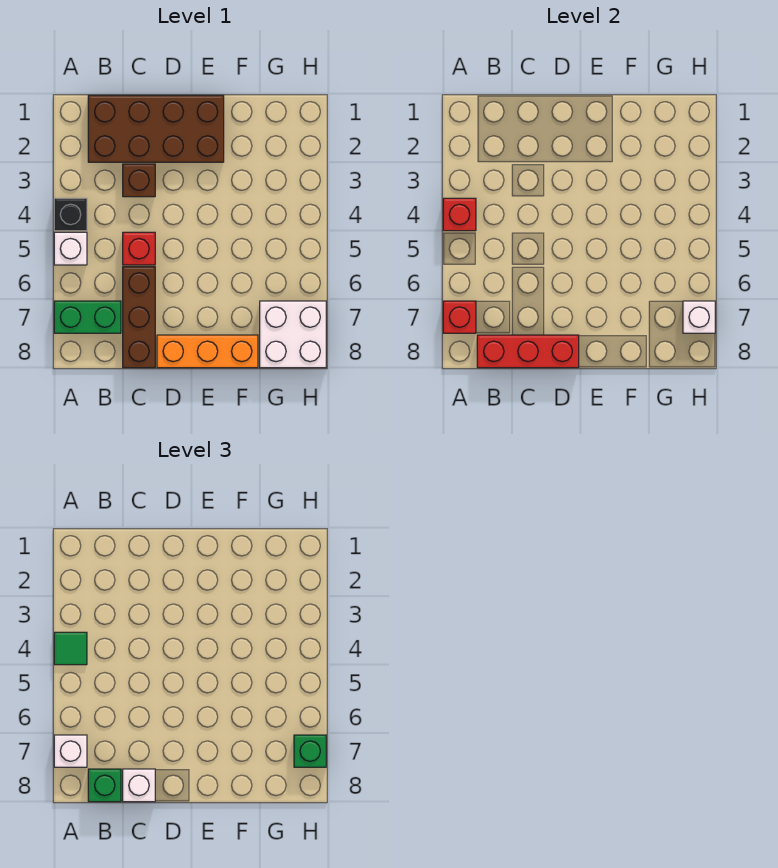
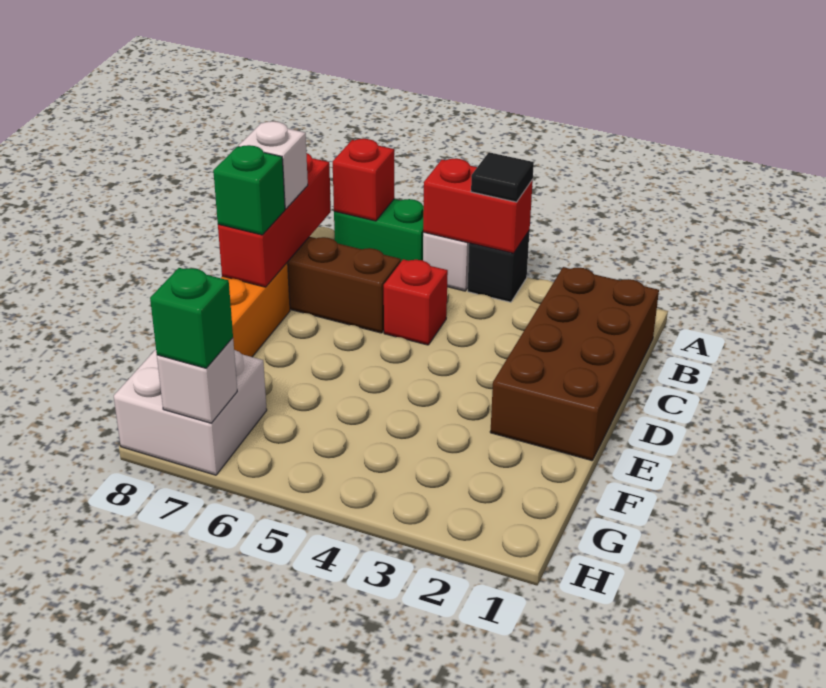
red brick A4 level 2 -> red brick A4:A5 level 2
green tile A4 level 3 -> black tile A4 level 3
green brick A7:B7 level 1 -> green brick A6:A7 level 1
white brick A7 level 3 -> none
green brick B8 level 3 -> green brick D8 level 3
brown brick C3 level 1 -> none

